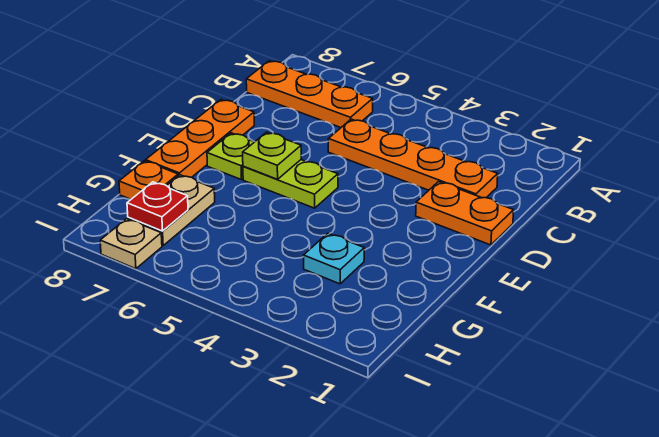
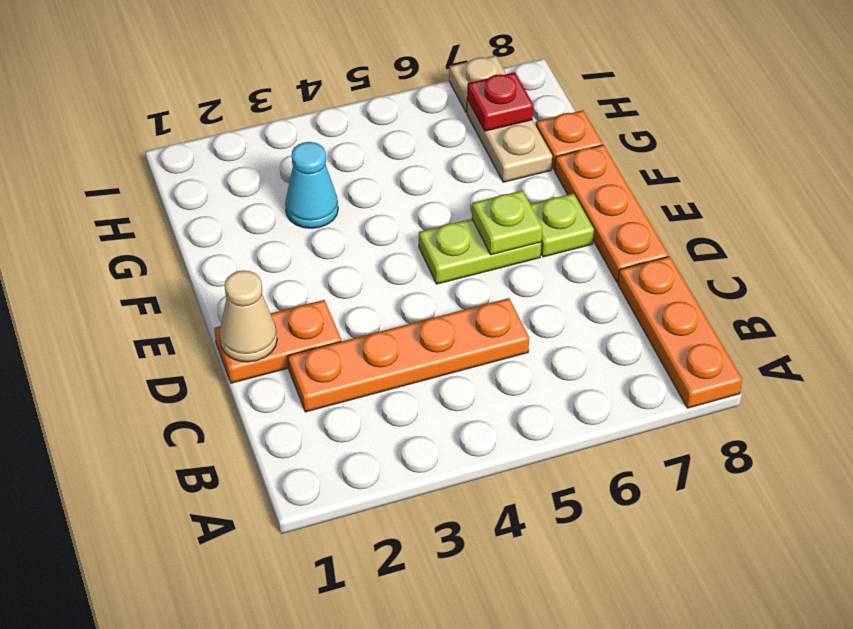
orange plate B6:B8 level 1 -> orange plate A8:C8 level 1
none -> tan cone D1 level 2
cyan plate G3 level 1 -> cyan cone G3 level 1

